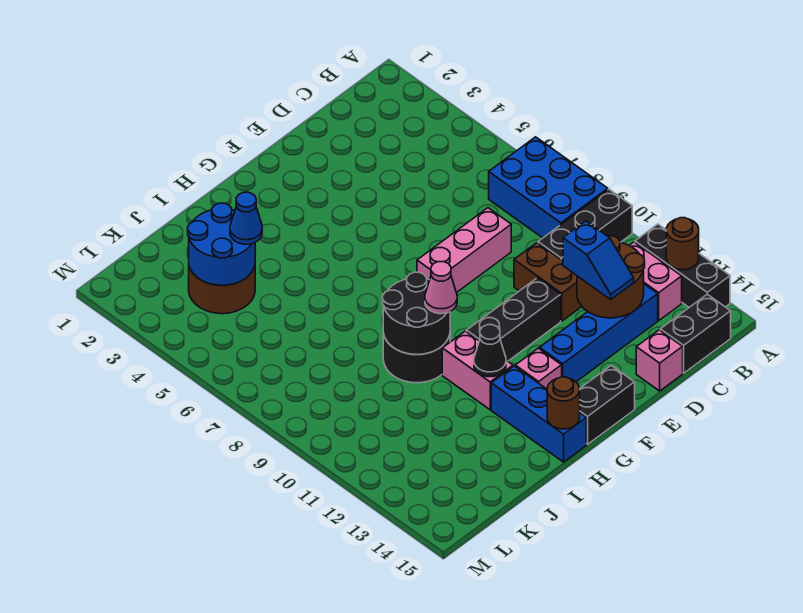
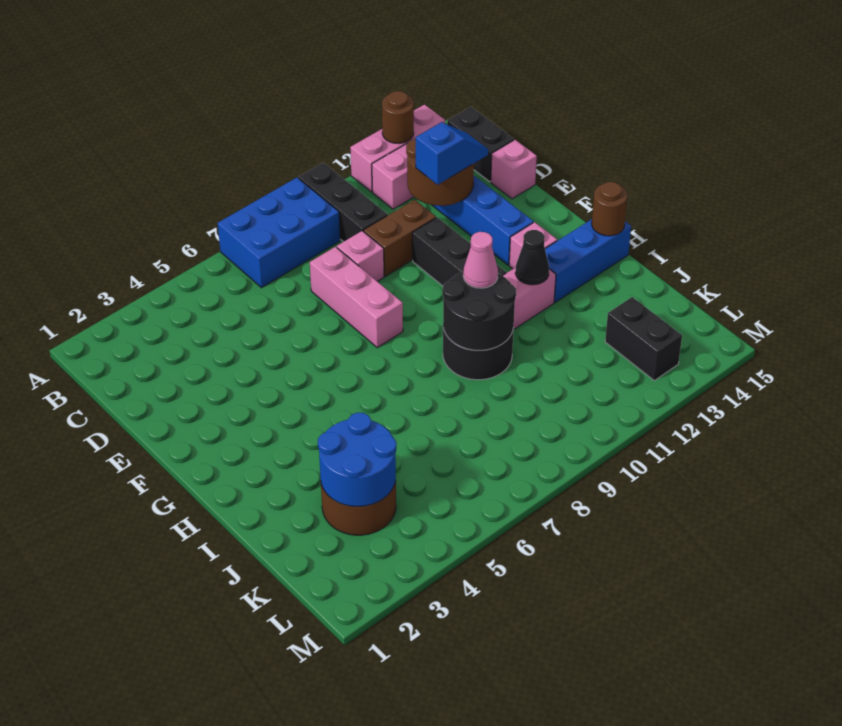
black brick A12:A14 level 1 -> pink brick A12:A14 level 1
none -> pink brick D9 level 1
black brick F15:G15 level 1 -> black brick K13:L13 level 1
blue cone J4 level 3 -> none

